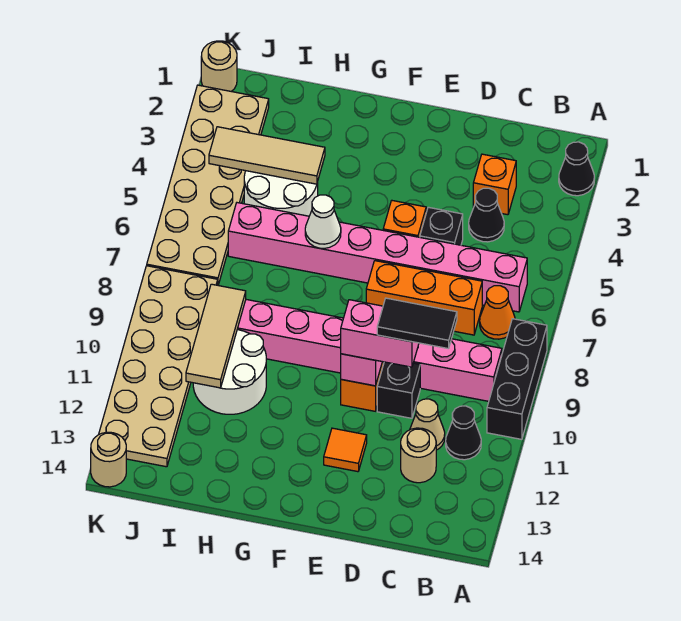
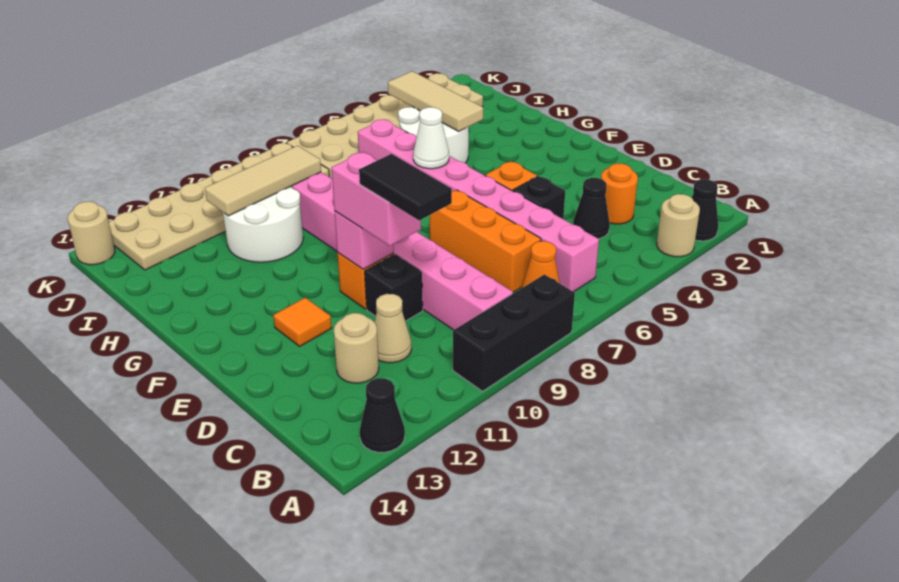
black cone B11 level 1 -> black cone A13 level 1
orange brick C3 level 1 -> orange round brick C3 level 1
tan round brick K1 level 1 -> tan round brick A3 level 1

